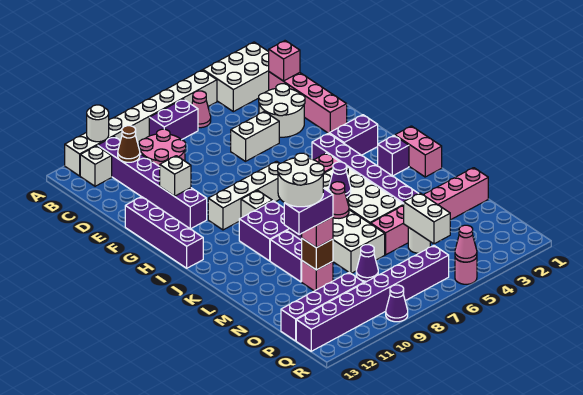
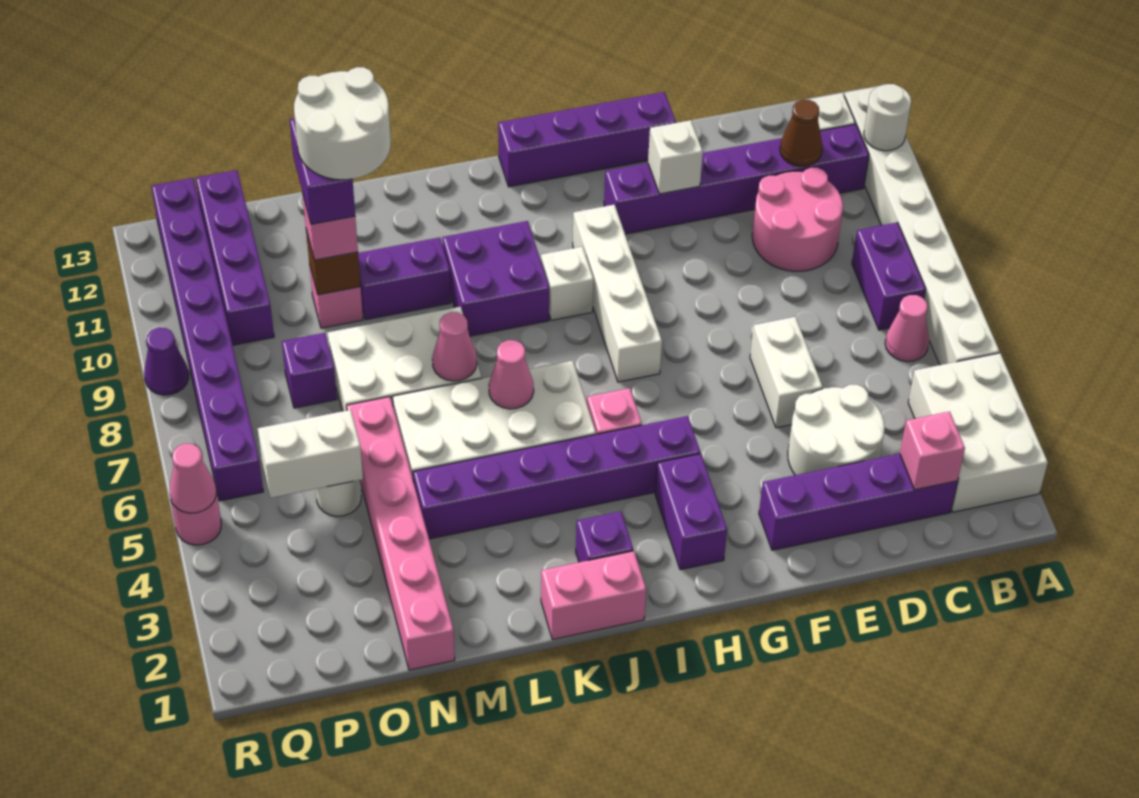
pink brick C2:F2 level 1 -> purple brick C2:F2 level 1
purple cone K6 level 2 -> pink cone K6 level 2
purple cone O8 level 1 -> purple brick O8 level 1

